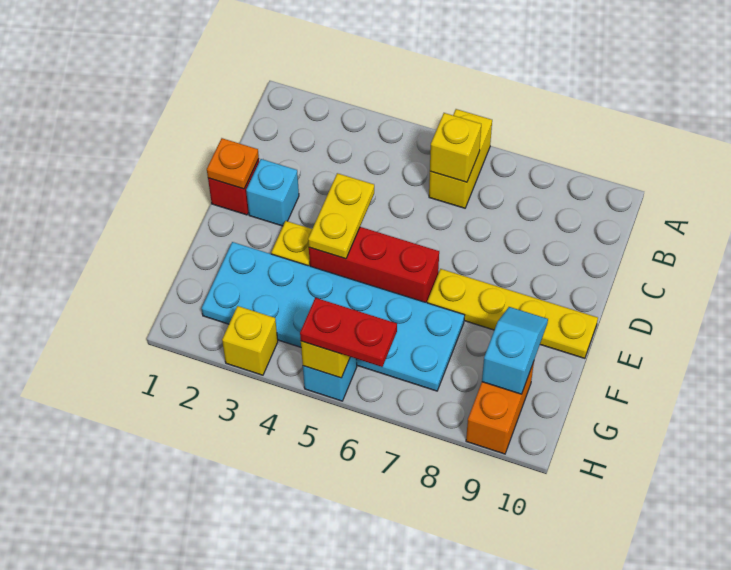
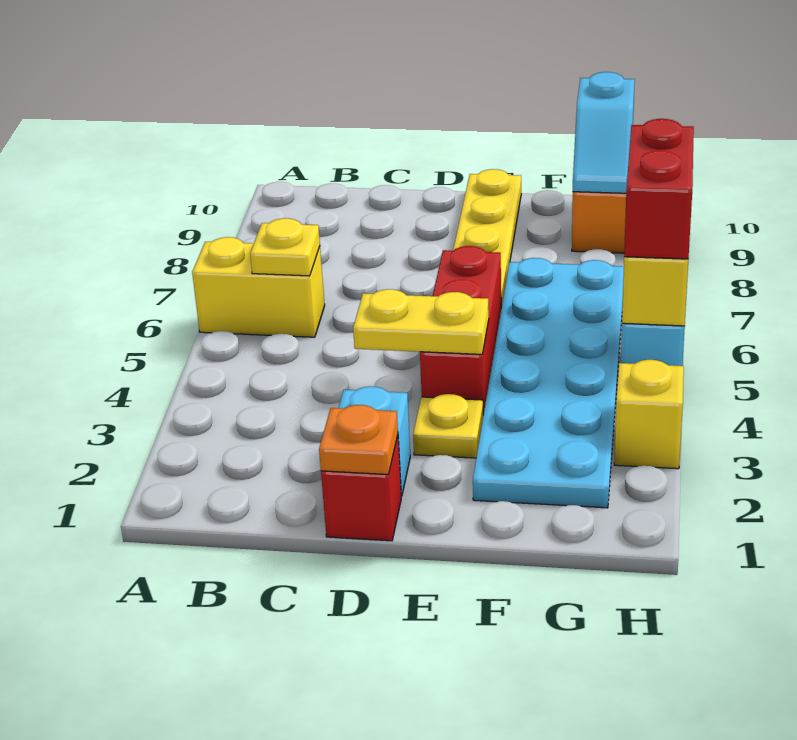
yellow brick B6 level 2 -> yellow plate B6 level 2
cyan slope F9:G9 level 2 top G -> cyan slope G9:G10 level 2 top 10
red plate H5:H6 level 3 -> red brick H5:H6 level 3

